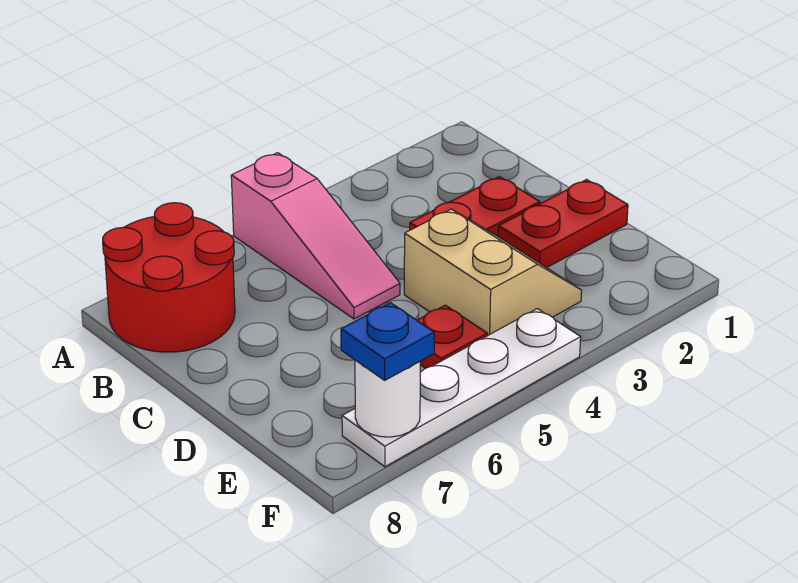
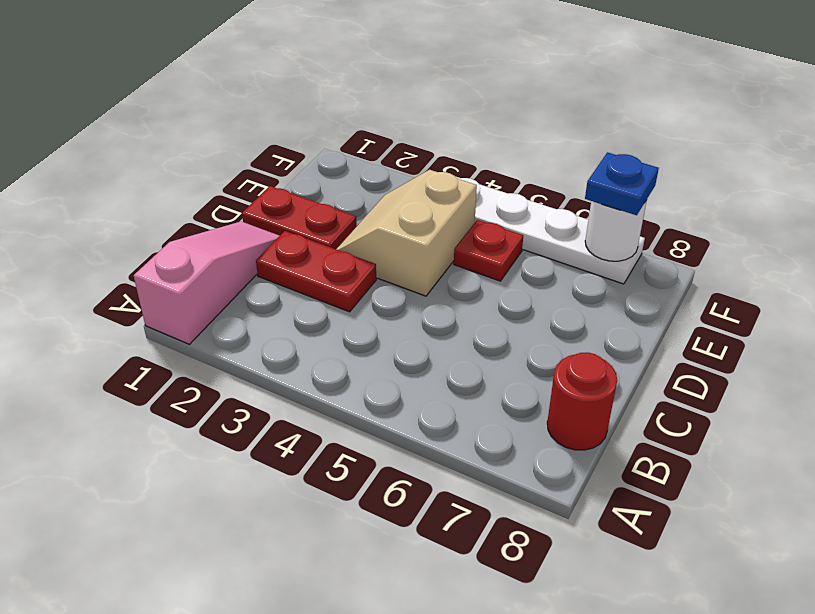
pink slope A5:C5 level 1 top A -> pink slope A1:C1 level 1 top A
red round brick A7:B8 level 1 -> red round brick B8 level 1

